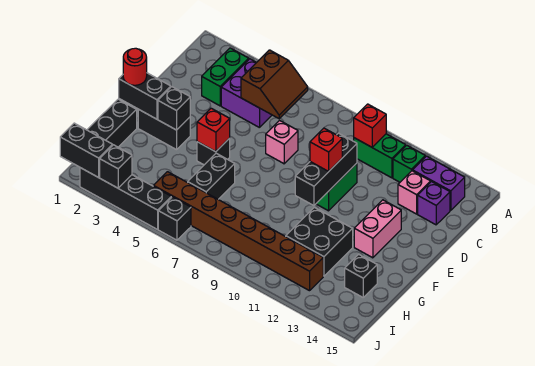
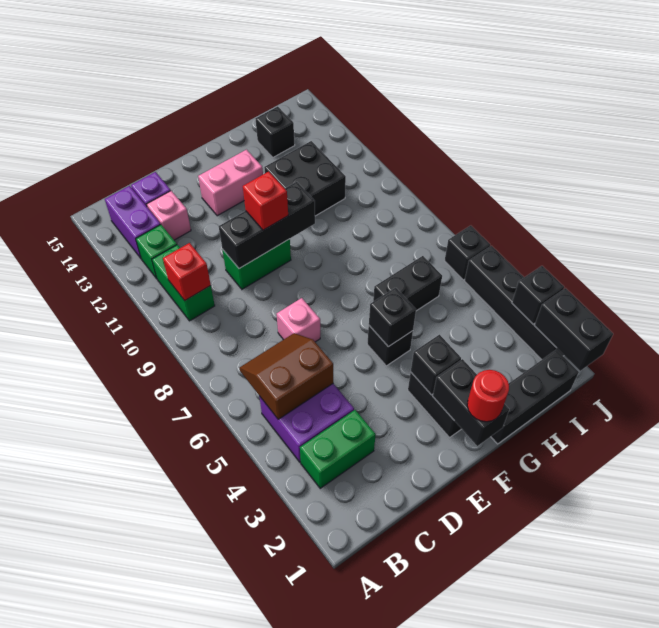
red brick F5 level 2 -> black brick F5 level 2
brown brick I5:I12 level 1 -> none

